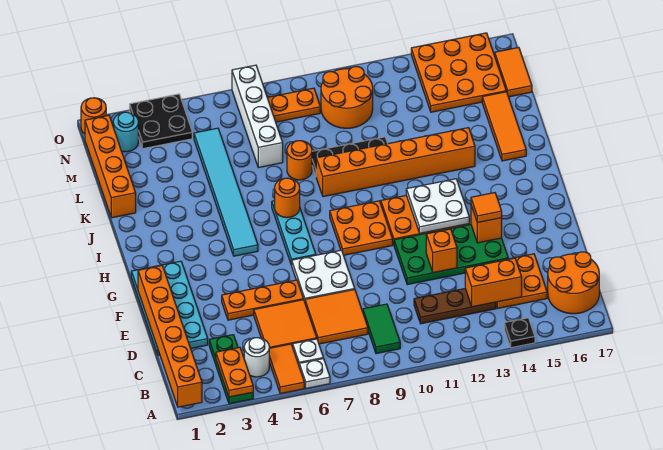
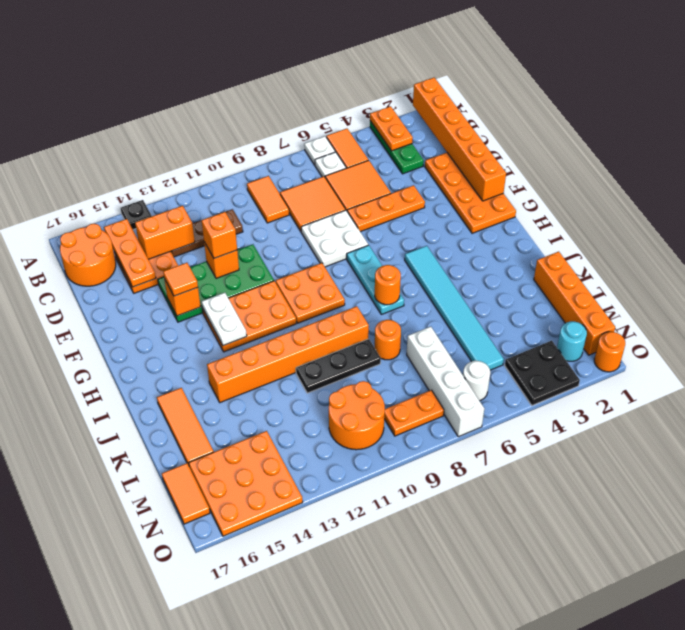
white round brick B4 level 1 -> white round brick N6 level 1
green tile B9:C9 level 1 -> orange tile B9:C9 level 1
none -> orange plate B15:D15 level 2
cyan plate D1:G2 level 1 -> orange plate D1:G2 level 1
none -> orange brick E12 level 3
white plate G12:H13 level 2 -> white plate G13:H13 level 2

